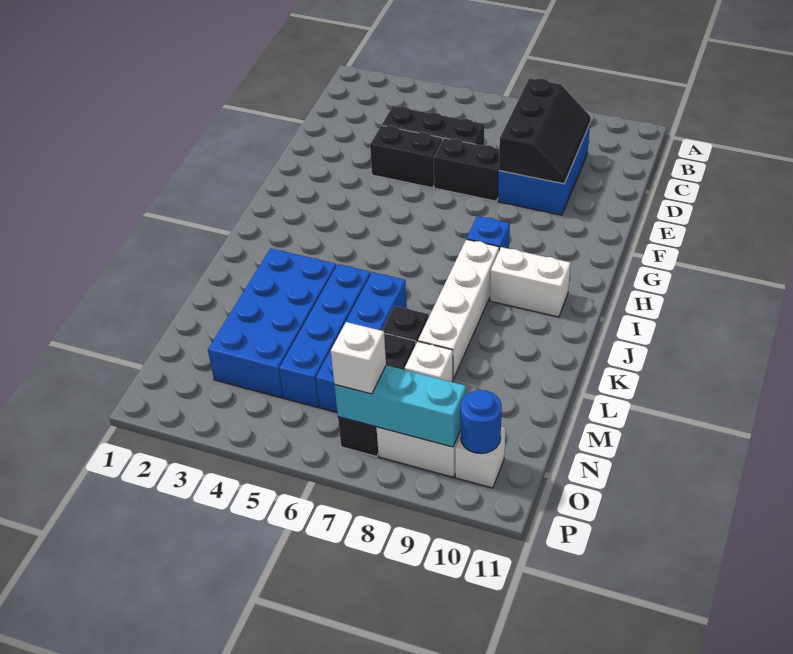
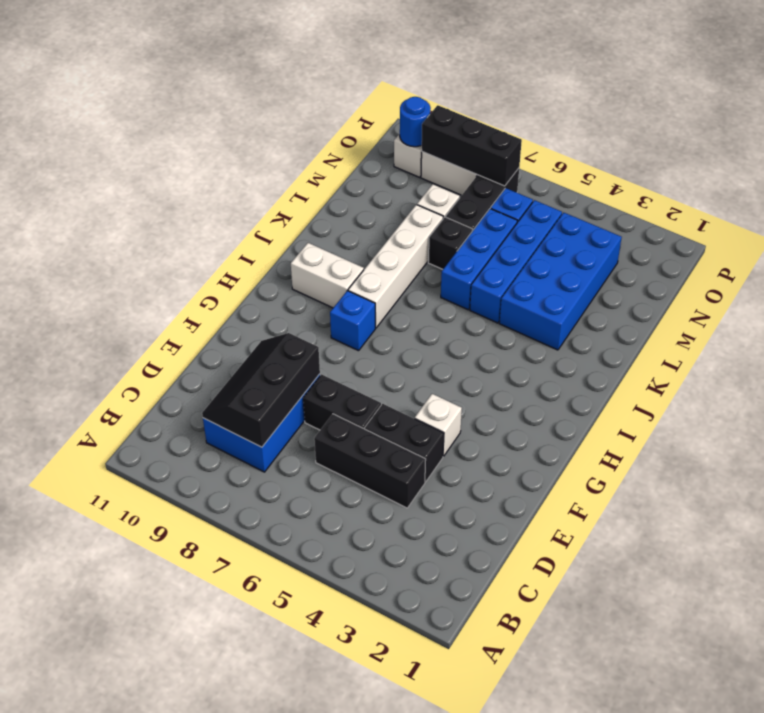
cyan brick O7:O9 level 2 -> black brick O7:O9 level 2
white brick O7 level 3 -> white brick F4 level 1

